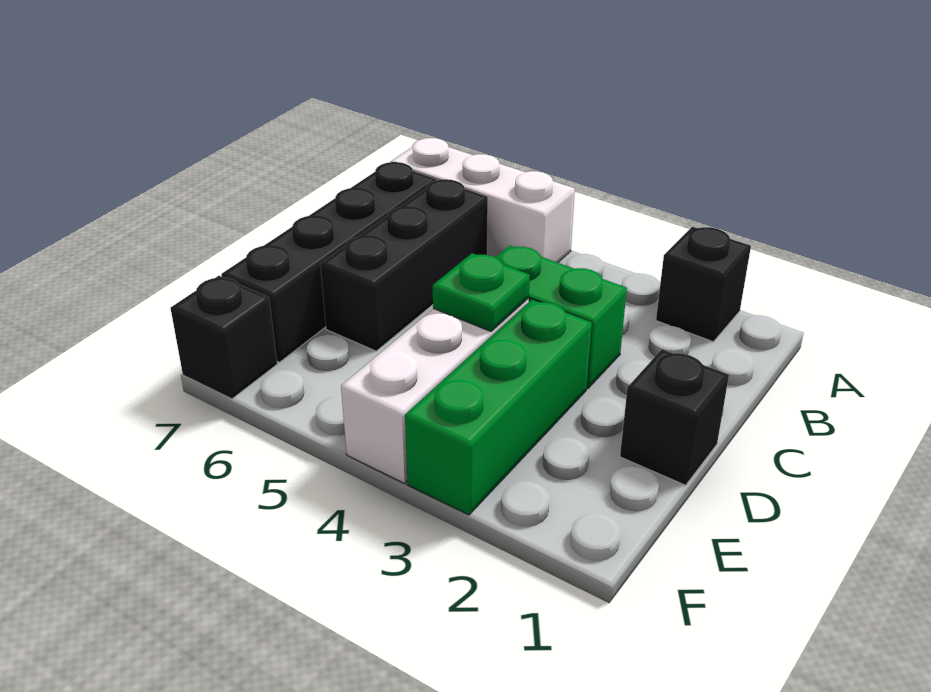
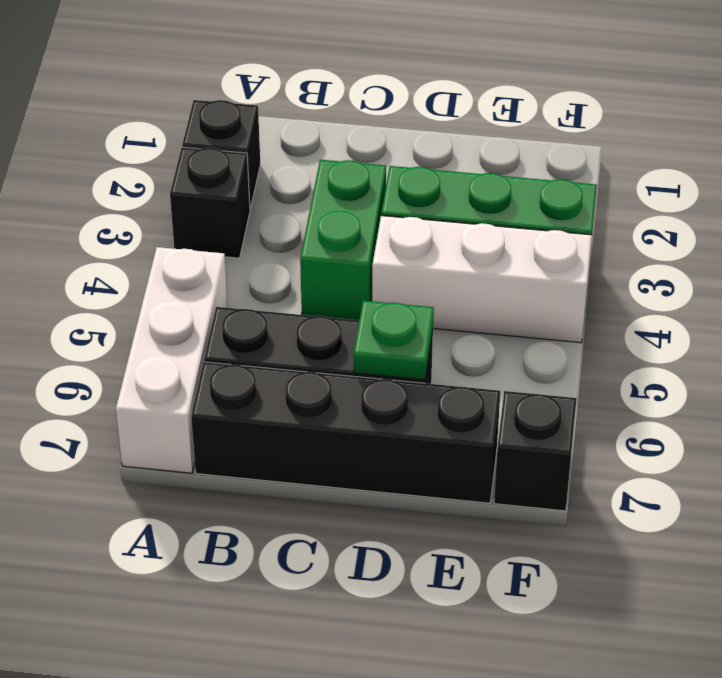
black brick D1 level 1 -> black brick A3 level 1
green plate D4 level 2 -> green plate D6 level 2

